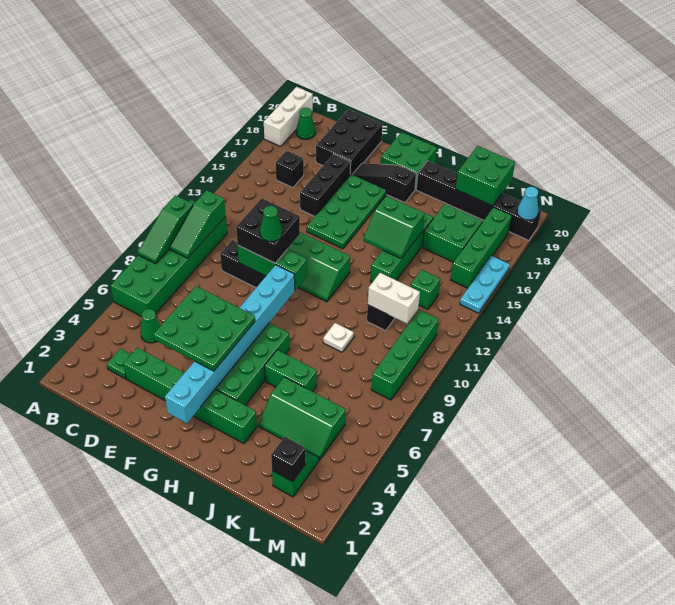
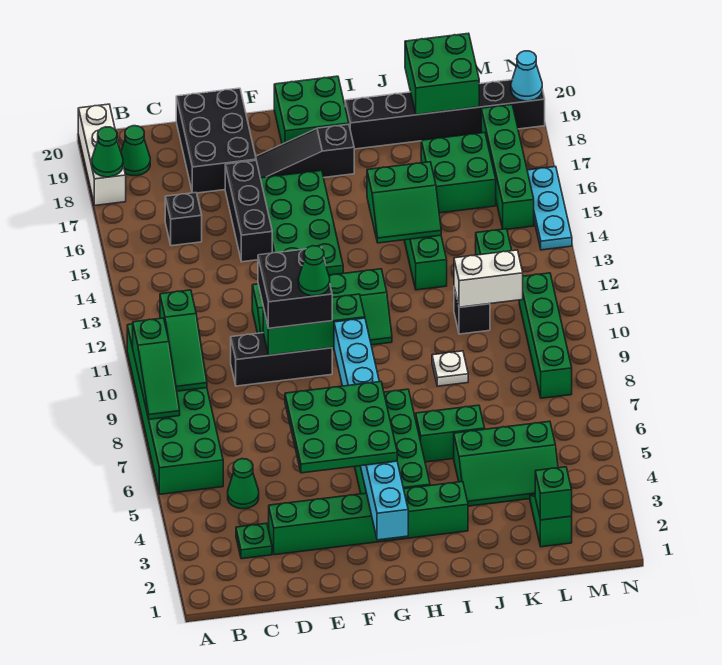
none -> green cone A18 level 2
black brick L2 level 2 -> green brick L2 level 2

